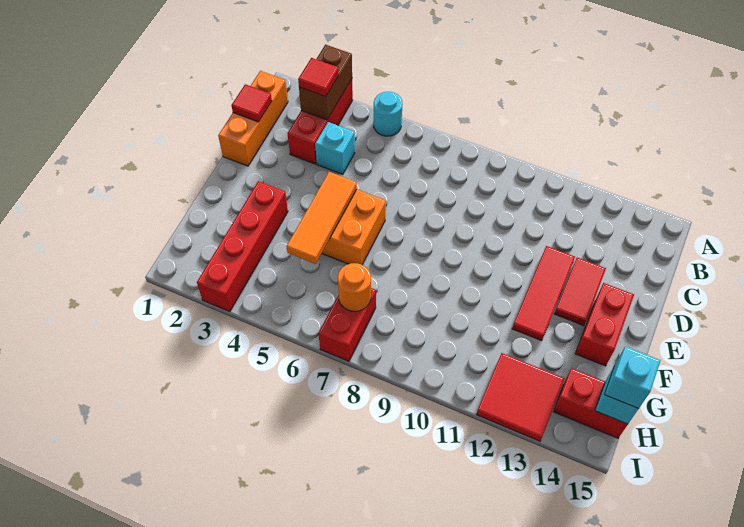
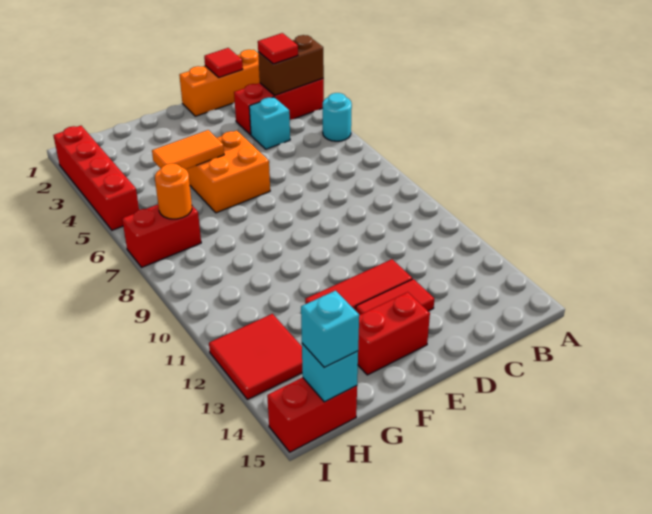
orange tile E5:G5 level 2 -> orange tile F5:G5 level 2
red brick F3:I3 level 1 -> red brick I2:I5 level 1
red brick H14:H15 level 1 -> red brick H15:I15 level 1

